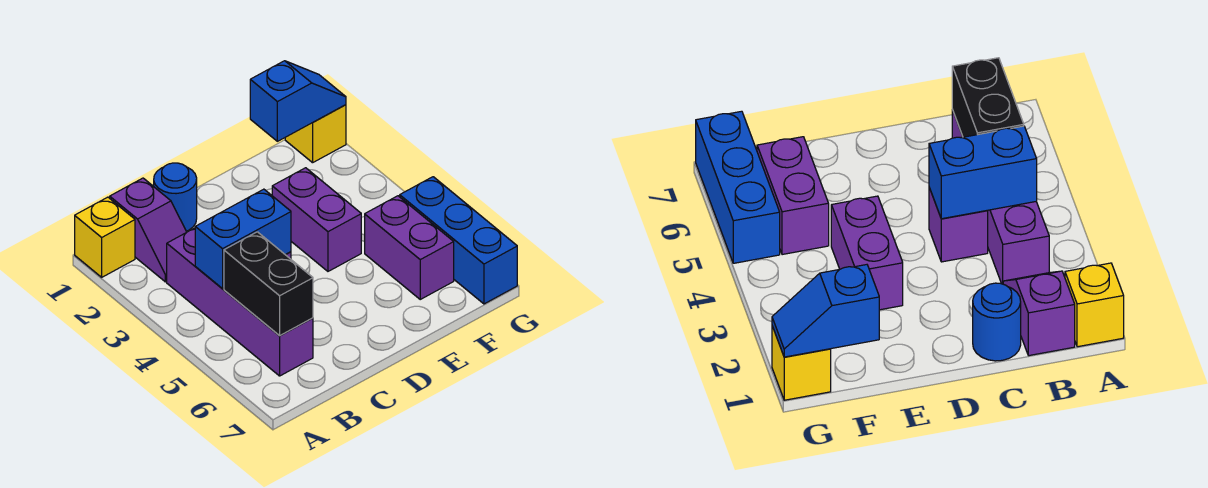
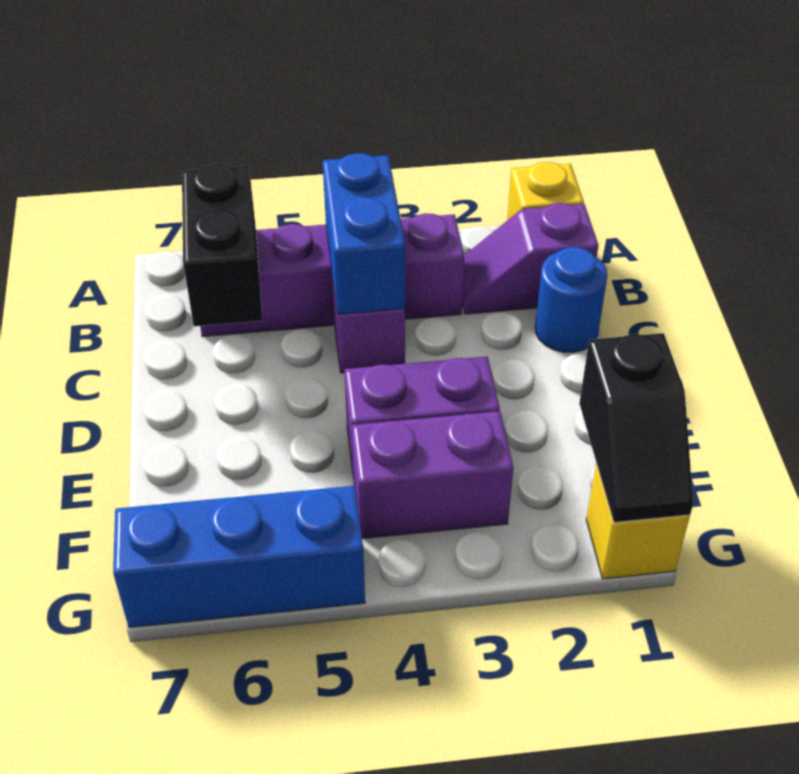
black brick B5:B6 level 2 -> black brick B6:C6 level 2
blue slope F1:G1 level 2 top F -> black slope F1:G1 level 2 top F
purple brick F5:F6 level 1 -> purple brick F3:F4 level 1

